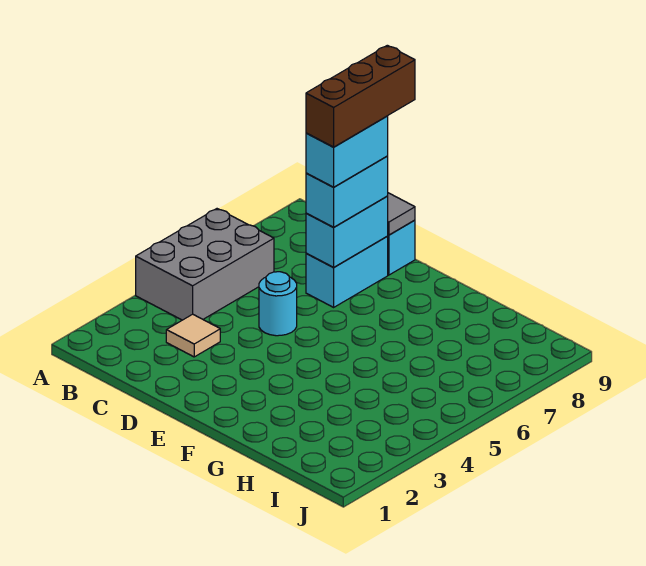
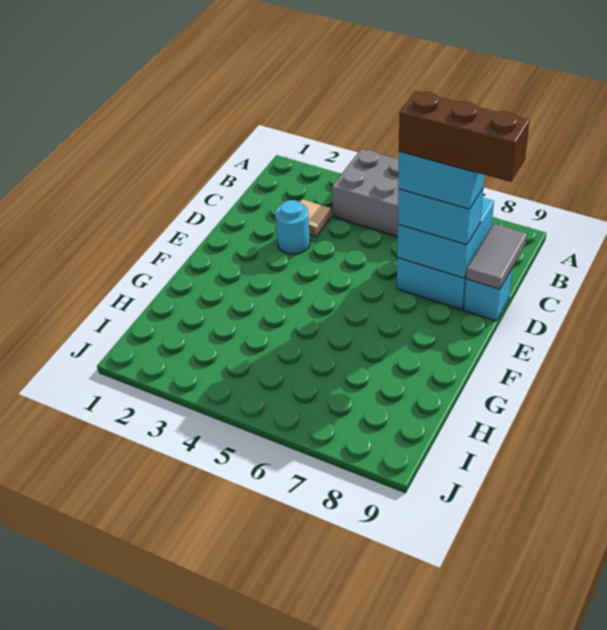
cyan round brick D5 level 1 -> cyan round brick D3 level 1
cyan brick D7:D8 level 2 -> cyan brick C7:D8 level 2

